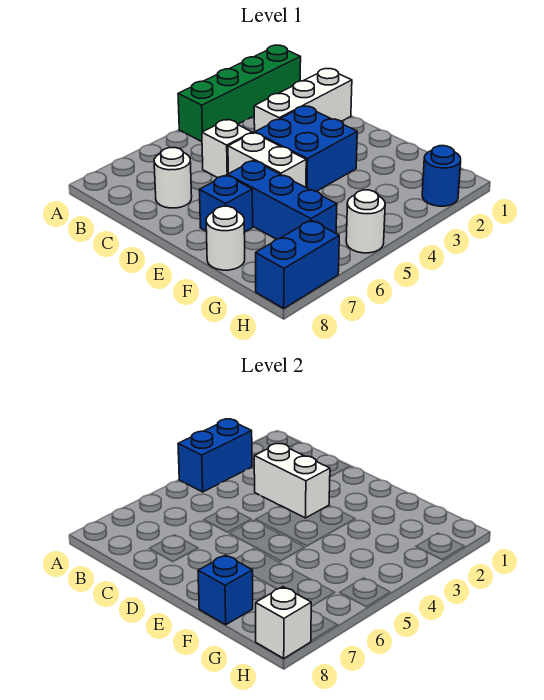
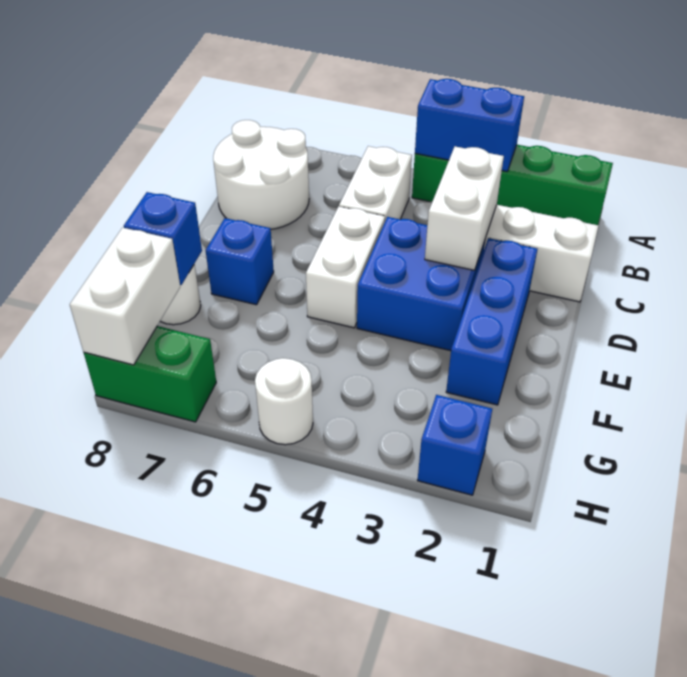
white brick C5 level 1 -> white brick B5:C5 level 1
white round brick C7 level 1 -> white round brick B7:C8 level 1
blue brick E6:G6 level 1 -> blue brick D2:F2 level 1
blue round brick H2 level 1 -> blue brick H2 level 1
blue brick H7:H8 level 1 -> green brick H7:H8 level 1
white brick H8 level 2 -> white brick G8:H8 level 2

